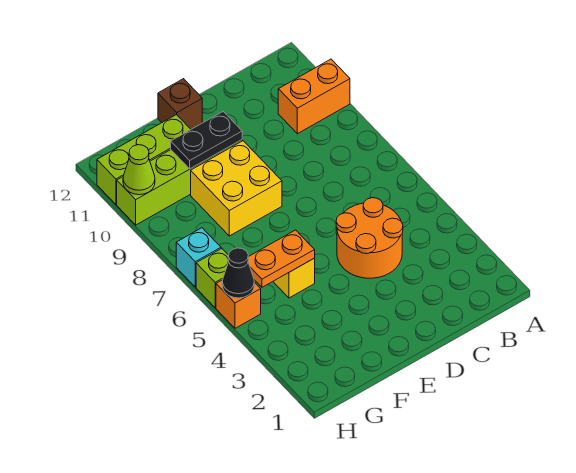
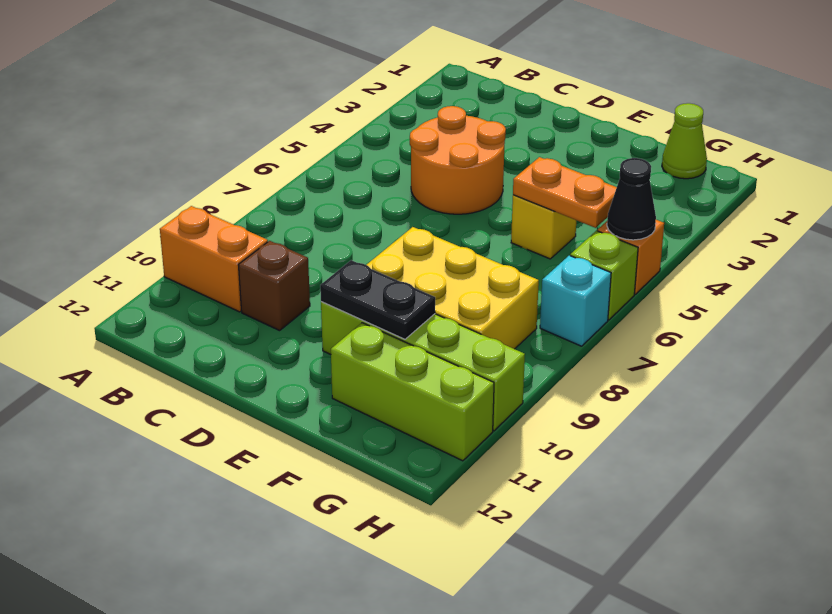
yellow brick E8:F9 level 1 -> yellow brick E8:G9 level 1
brown brick E12 level 1 -> brown brick C10 level 1
lime cone H10 level 2 -> lime cone G1 level 1

